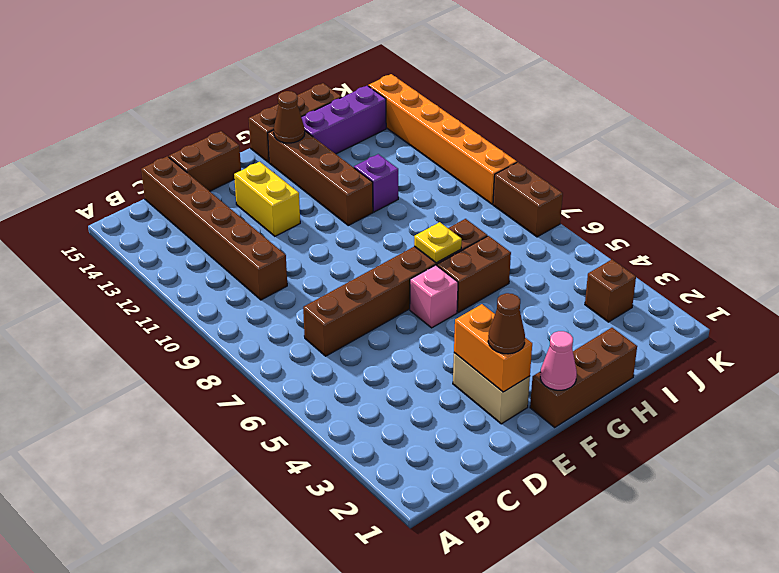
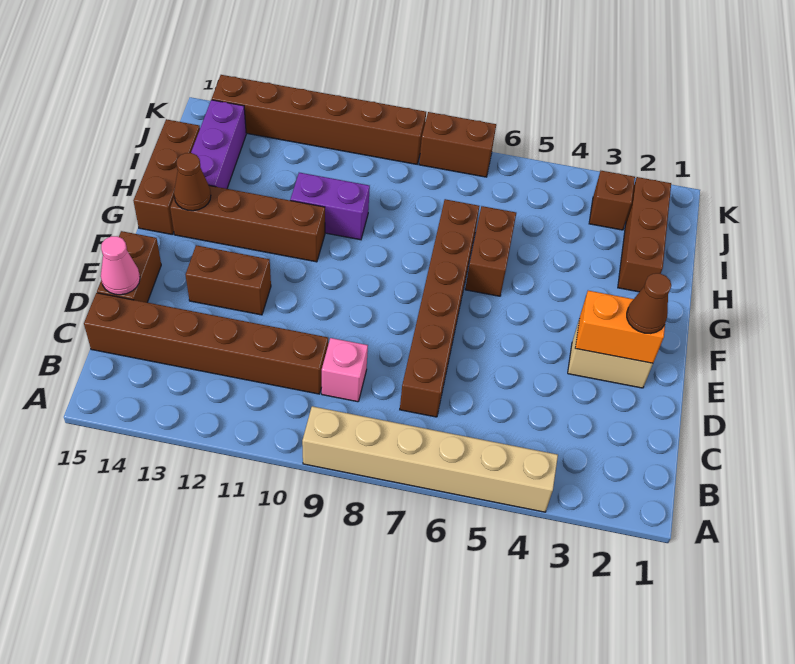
none -> tan brick A4:A9 level 1
yellow brick E12:E13 level 1 -> brown brick E12:E13 level 1
brown brick F1:H1 level 1 -> brown brick H2:J2 level 1
pink cone F1 level 2 -> pink cone D15 level 2
pink brick F6 level 1 -> pink brick C9 level 1
yellow plate G7 level 2 -> none
purple brick H11 level 1 -> purple brick H10:H11 level 1
orange brick K9:K14 level 1 -> brown brick K9:K14 level 1

